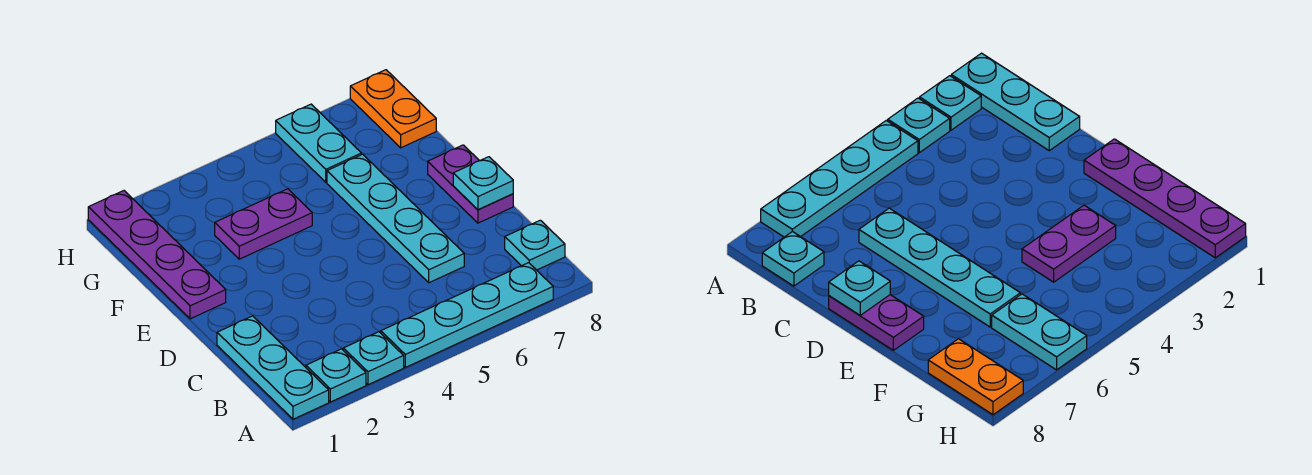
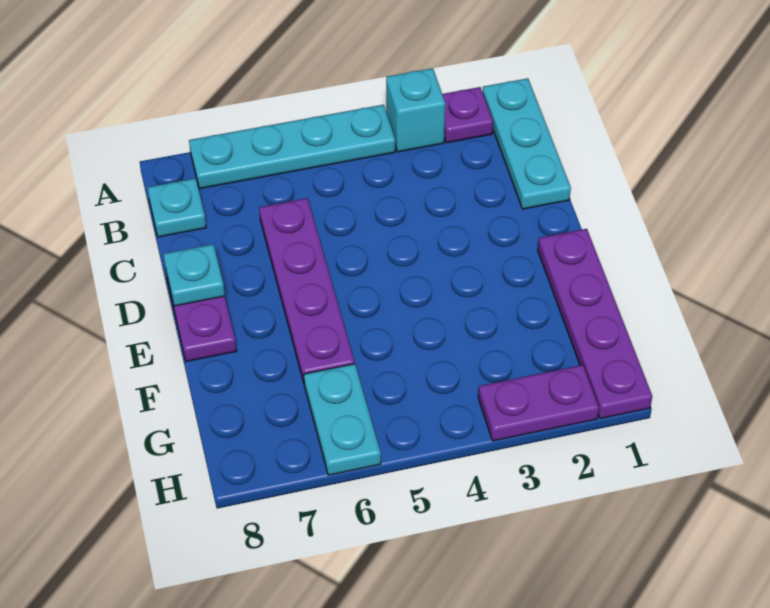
cyan plate A2 level 1 -> purple plate A2 level 1
cyan plate A3 level 1 -> cyan brick A3 level 1
cyan plate C6:F6 level 1 -> purple plate C6:F6 level 1
purple plate F3:F4 level 1 -> purple plate H2:H3 level 1
orange plate G8:H8 level 1 -> none

